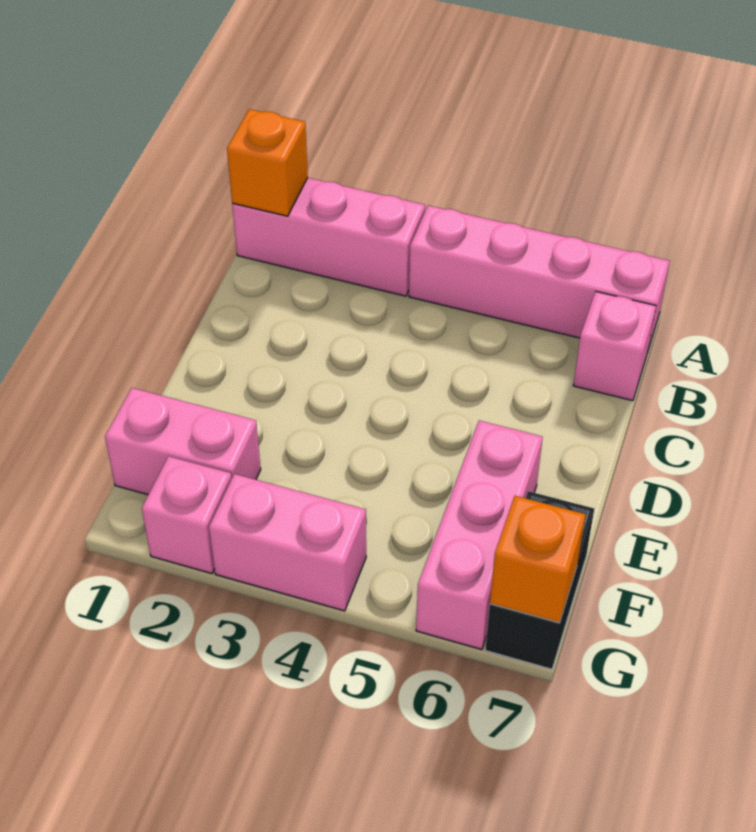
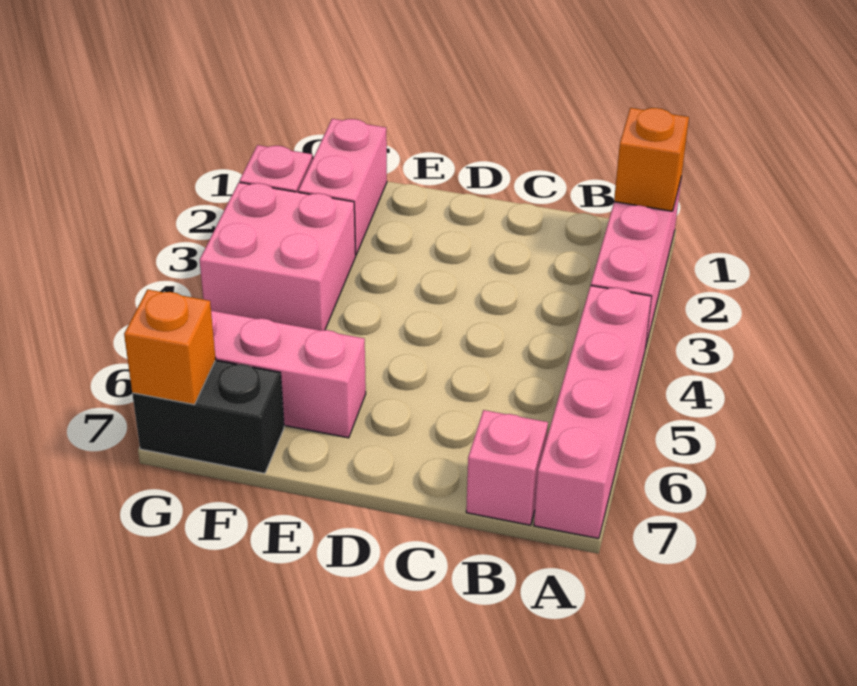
pink brick G3:G4 level 1 -> pink brick F3:G4 level 1

